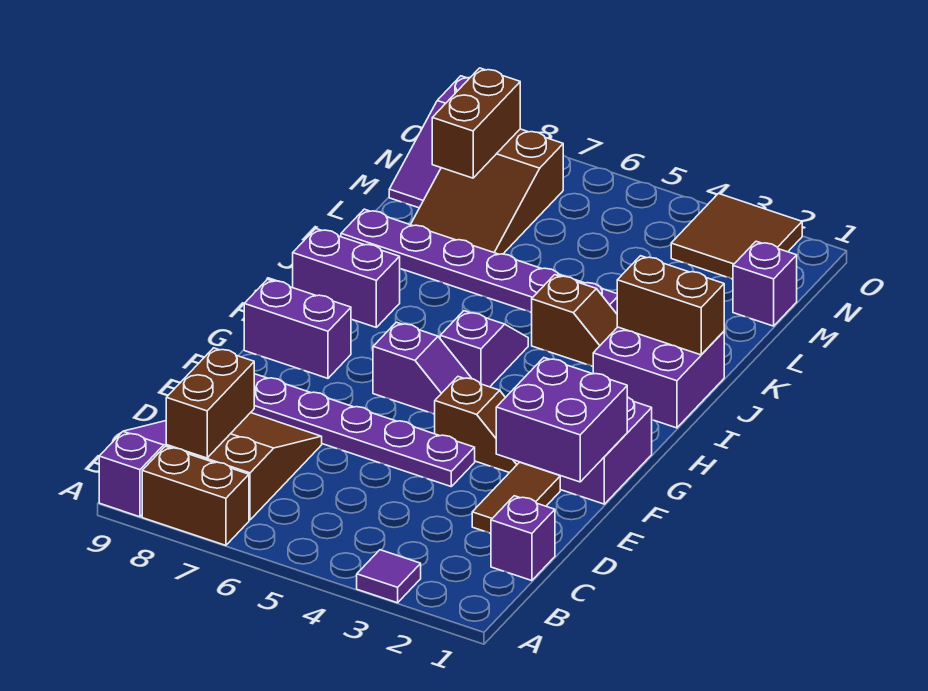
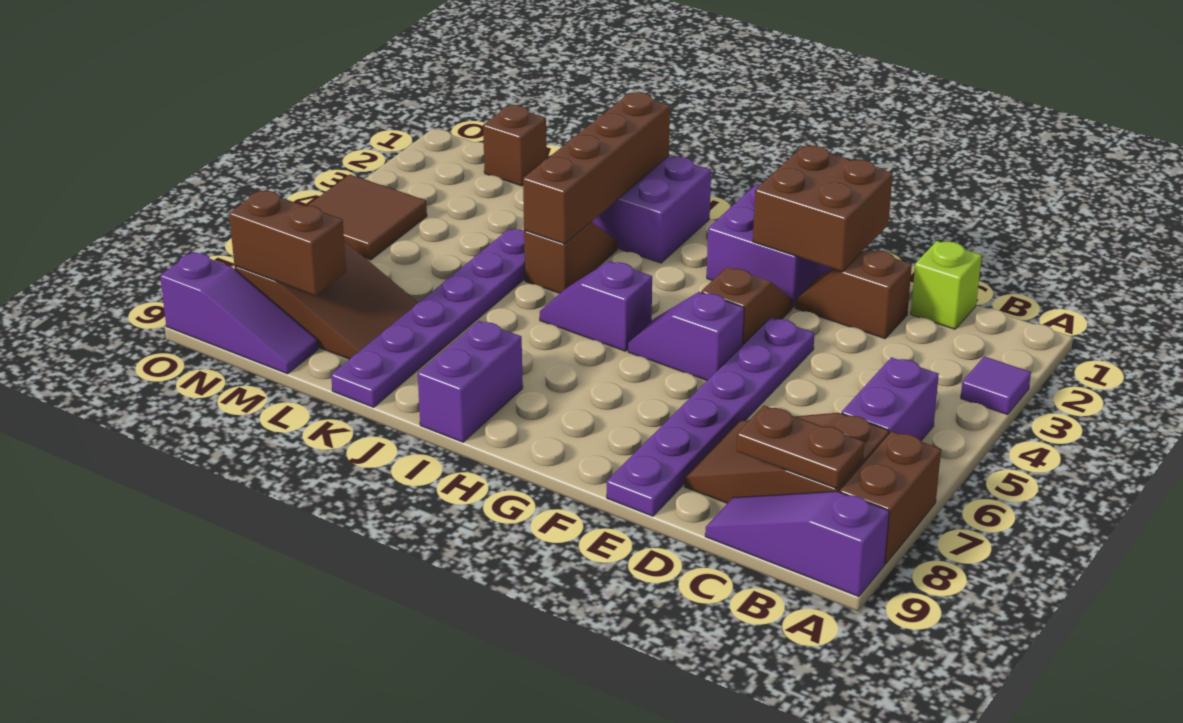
brown brick B8:C8 level 2 -> brown plate B8:C8 level 2
purple brick C1 level 1 -> lime brick C1 level 1
brown tile D2:E2 level 1 -> brown slope D2:E2 level 1 top D
purple brick E1:F2 level 2 -> brown brick E1:F2 level 2
purple slope G5:G6 level 1 top 6 -> purple slope F5:G5 level 1 top F
purple brick G8:G9 level 1 -> purple brick B5:B6 level 1
brown brick J1:J2 level 2 -> brown brick J1:J4 level 2
purple brick M1 level 1 -> brown brick M1 level 1
brown tile N2:O3 level 1 -> brown tile N4:O5 level 1

